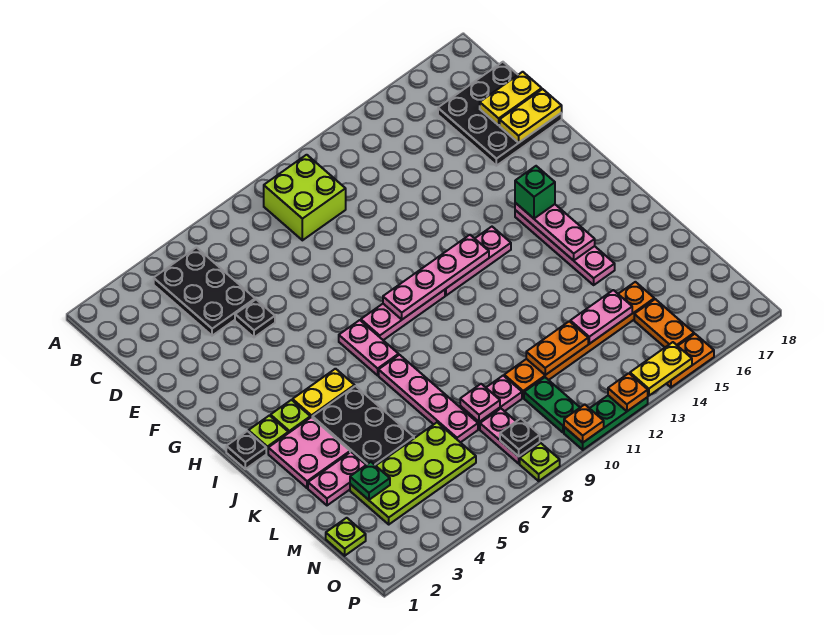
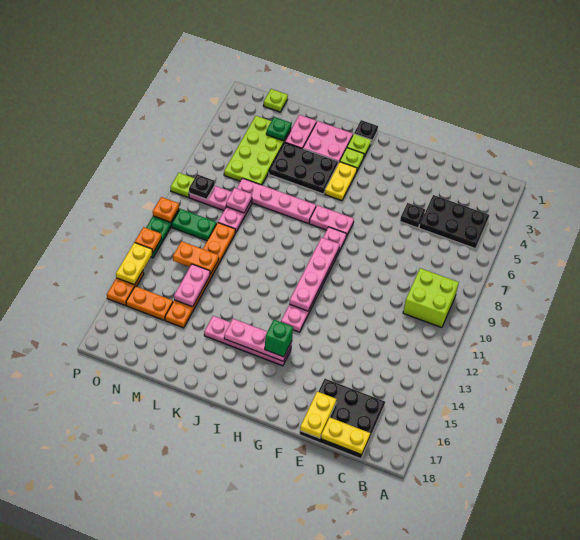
yellow plate D17:D18 level 2 -> yellow plate C18:D18 level 2
orange plate M11:M12 level 2 -> orange plate M12:N12 level 2

